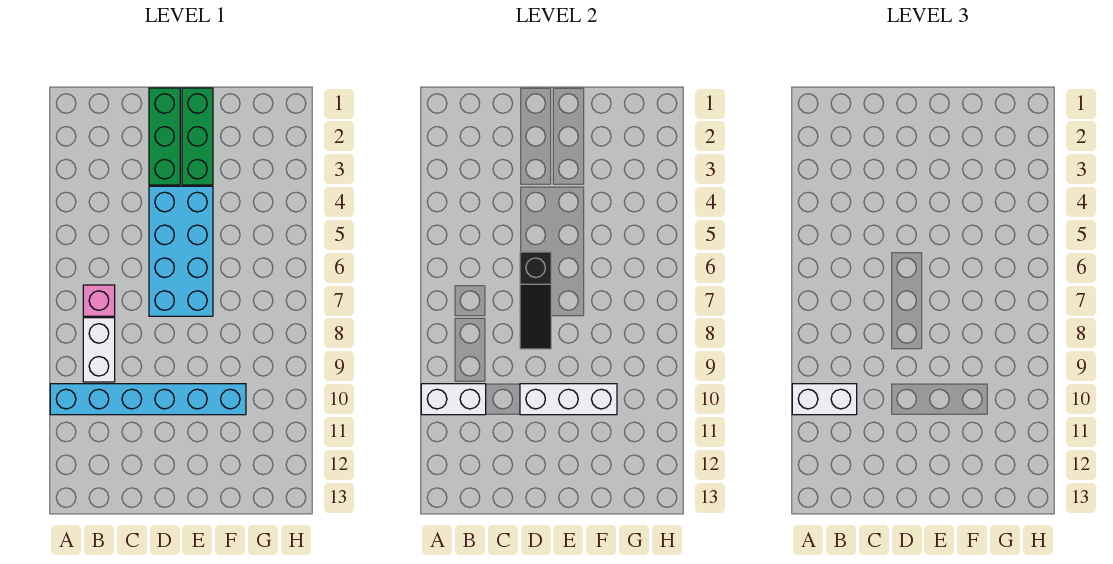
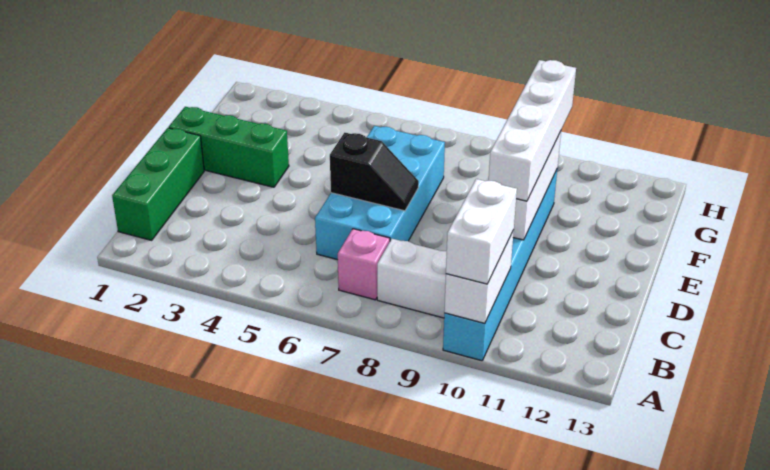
green brick D1:D3 level 1 -> green brick B1:D1 level 1
cyan brick D4:E7 level 1 -> cyan brick C6:F7 level 1
black slope D6:D8 level 2 top 6 -> black slope D6:D7 level 2 top 6
none -> white brick D10:G10 level 3

